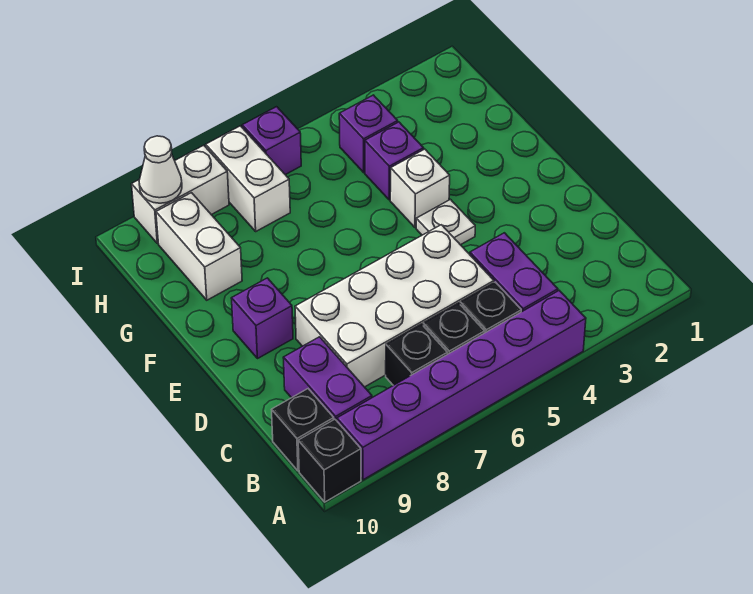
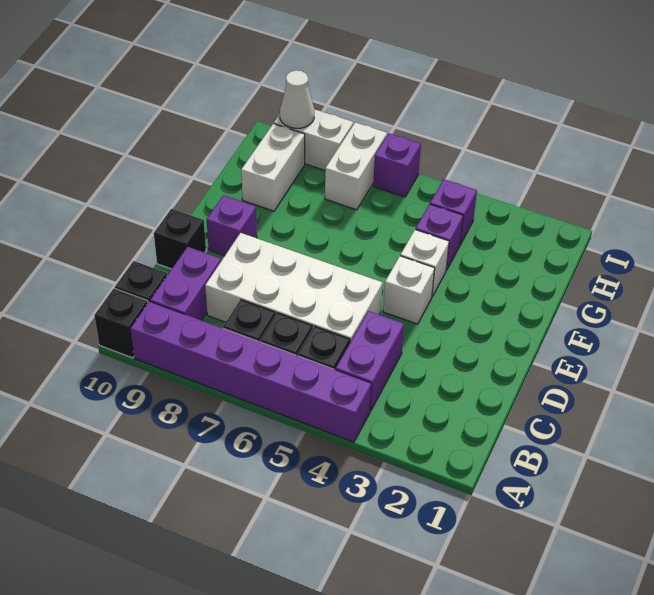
none -> black brick D10 level 1
white plate E4 level 1 -> white brick E4 level 1

